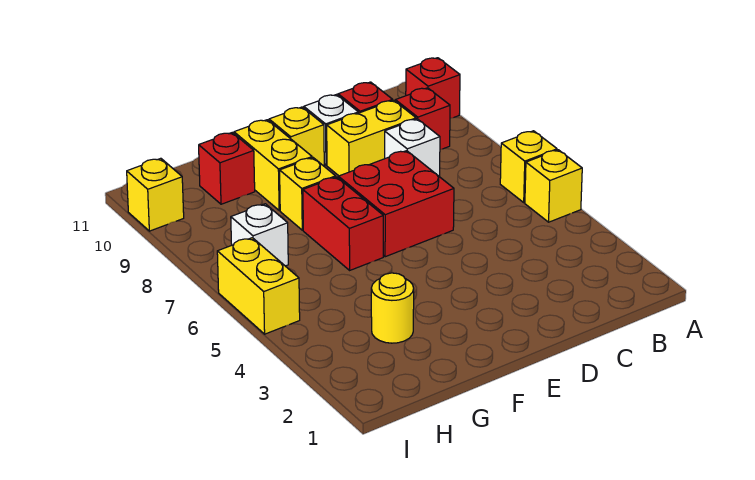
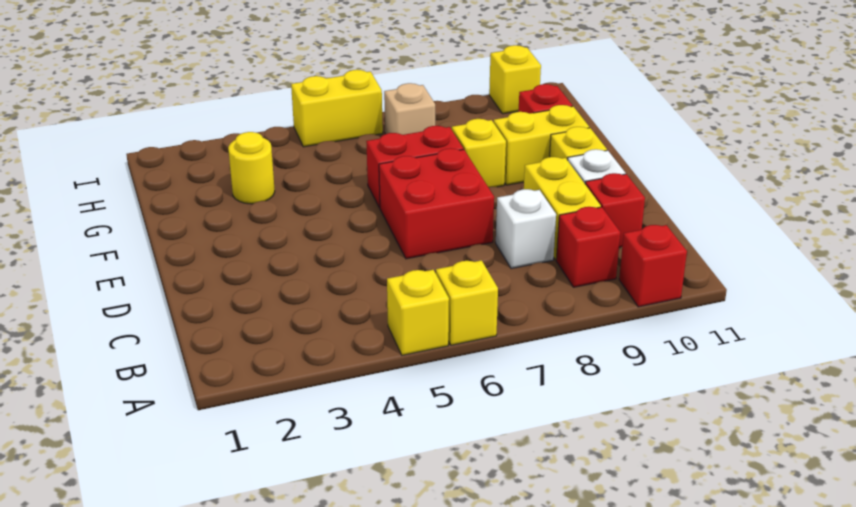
white brick H7 level 1 -> tan brick H7 level 1

